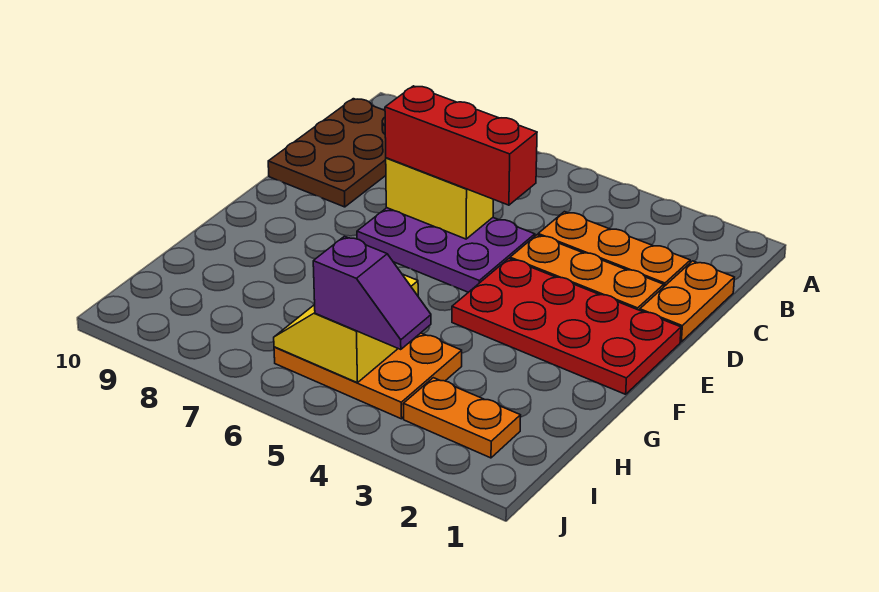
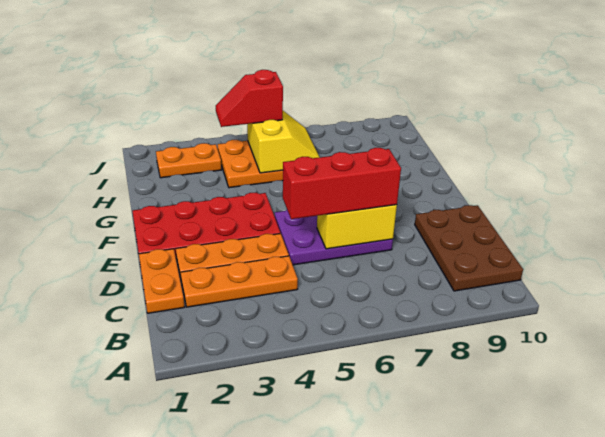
purple slope I4:I5 level 3 top 5 -> red slope I4:I5 level 3 top 5

